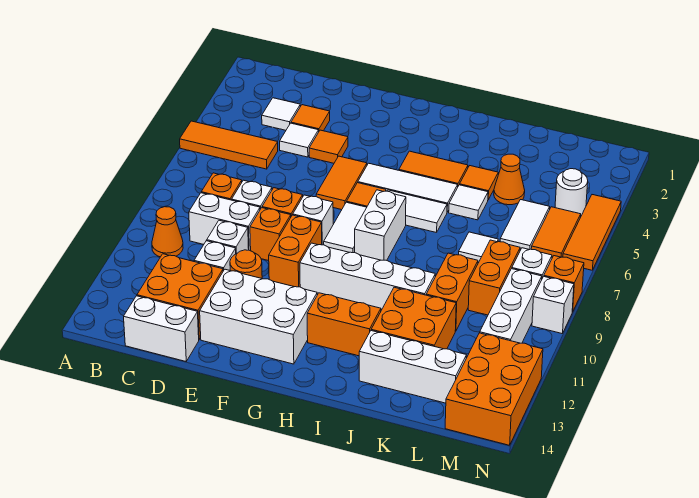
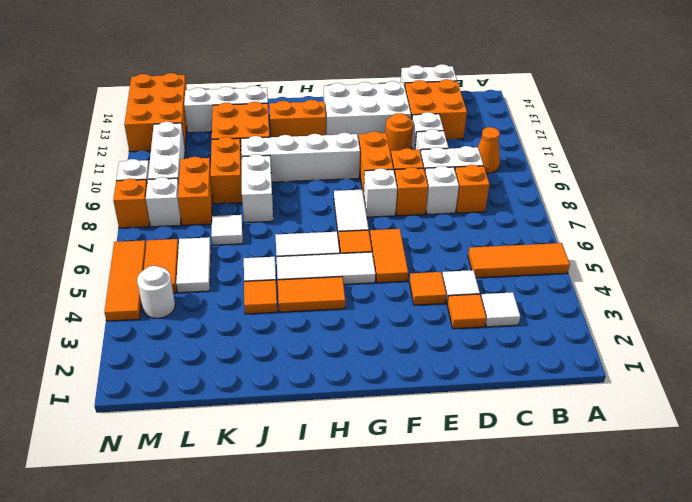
white brick H7:H8 level 1 -> white brick J8:J9 level 1
orange cone K4 level 1 -> none

